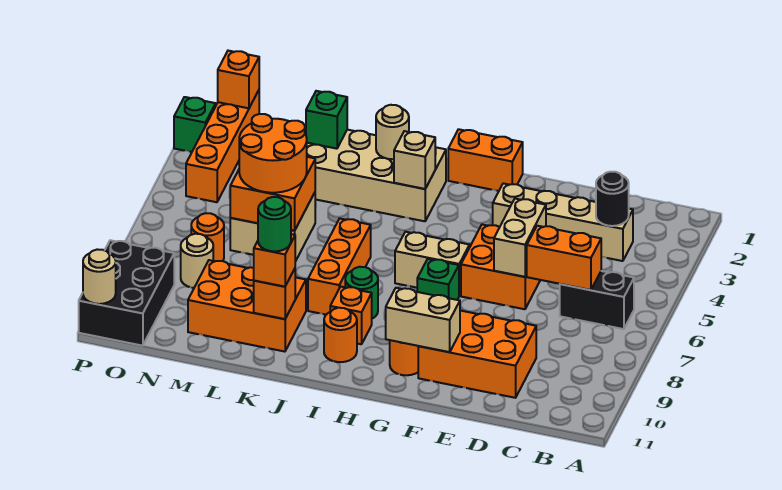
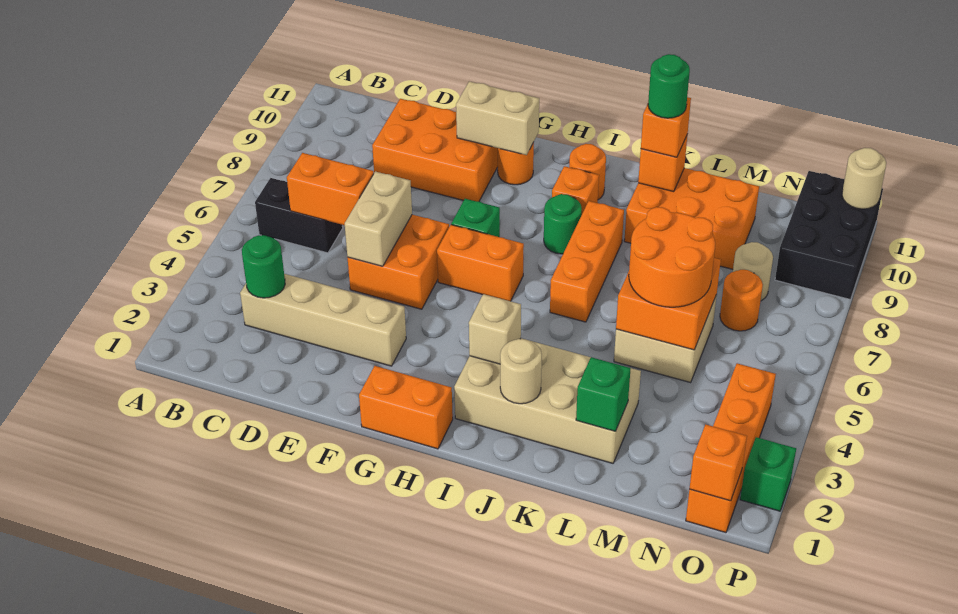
black round brick C3 level 2 -> green round brick C3 level 2
tan brick G6:H6 level 1 -> orange brick G6:H6 level 1

